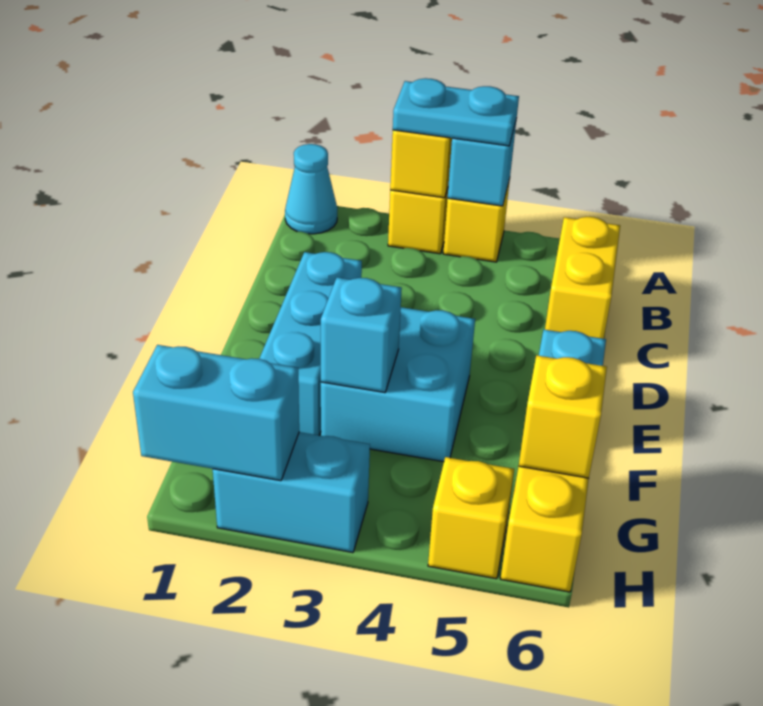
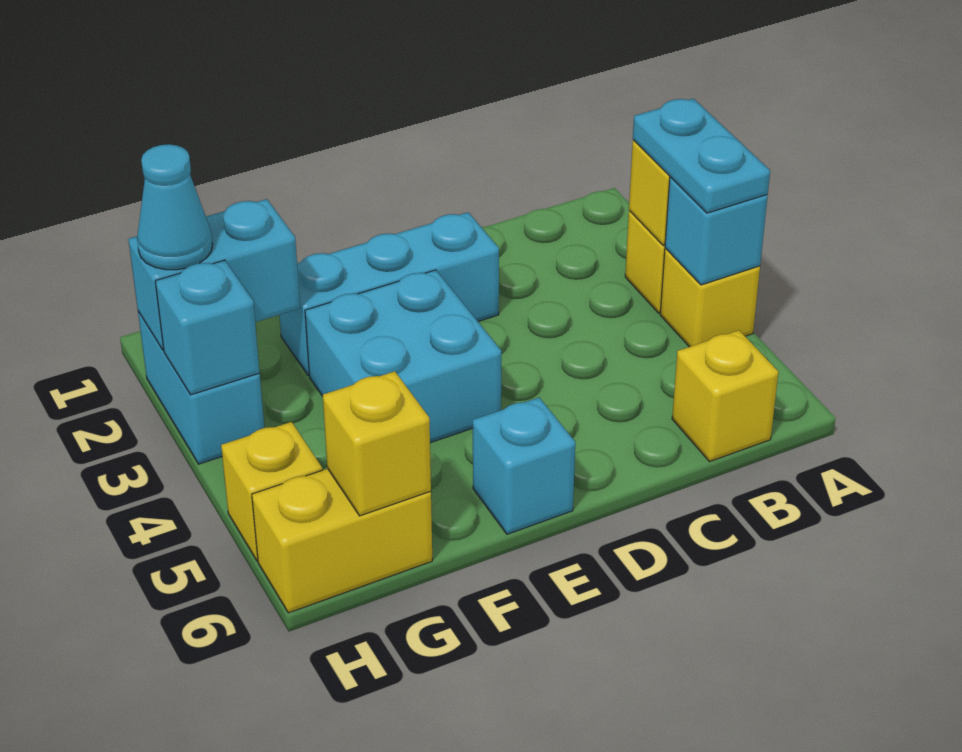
cyan cone A1 level 1 -> cyan cone H2 level 3
yellow brick B6:C6 level 1 -> yellow brick B6 level 1
cyan brick F3 level 2 -> cyan brick H3 level 2
cyan brick H1:H2 level 2 -> cyan brick G2:H2 level 2

